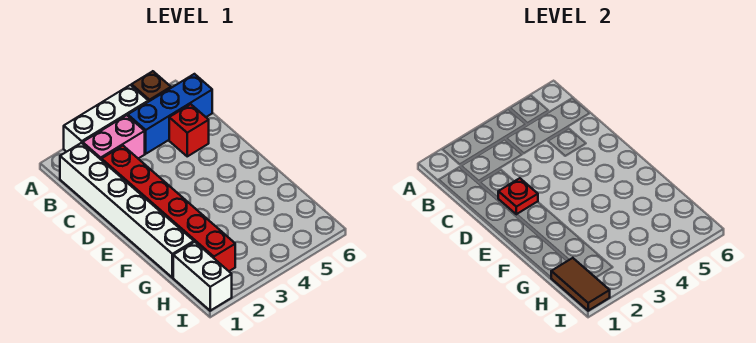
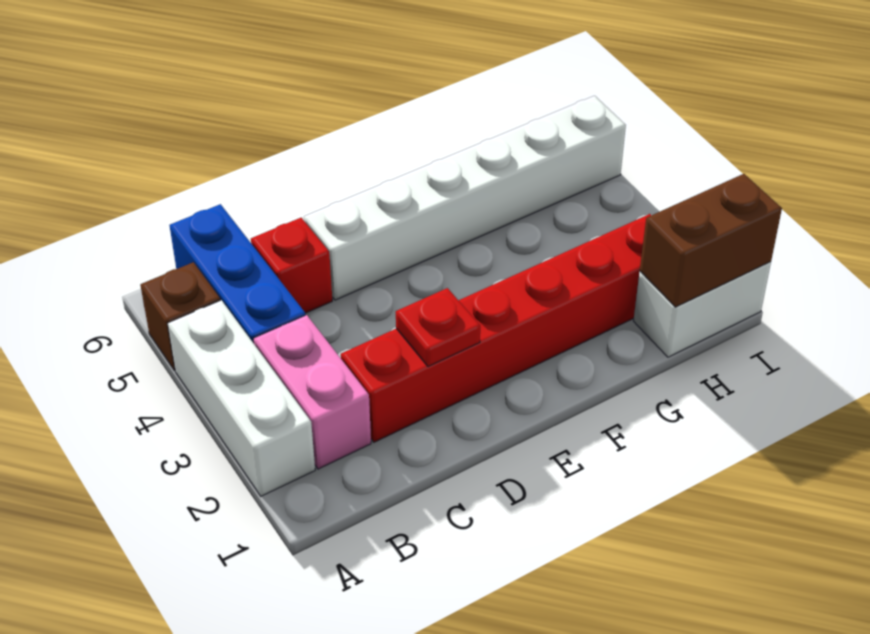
white brick B1:G1 level 1 -> white brick D5:I5 level 1
brown tile H1:I1 level 2 -> brown brick H1:I1 level 2

